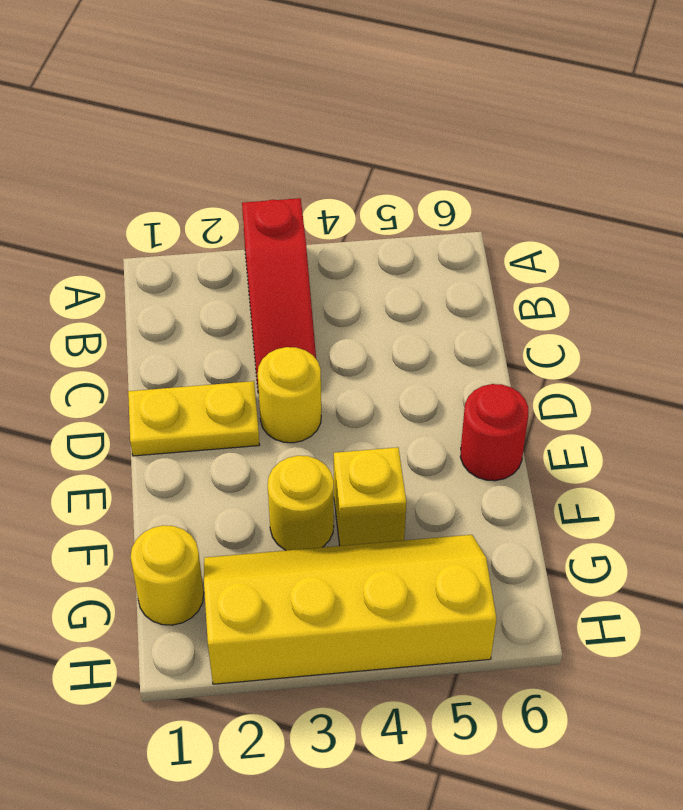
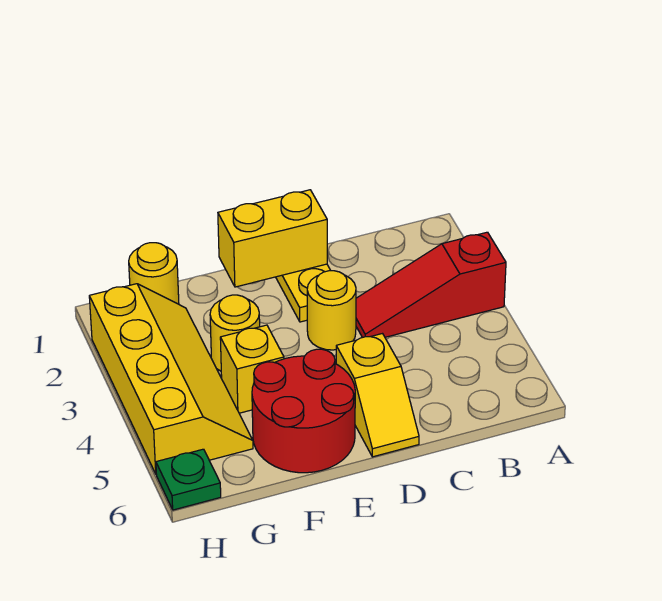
none -> yellow brick D1:E1 level 2
none -> yellow slope D5:D6 level 1 top 5
red round brick E6 level 1 -> red round brick E5:F6 level 1
none -> green plate H6 level 1

